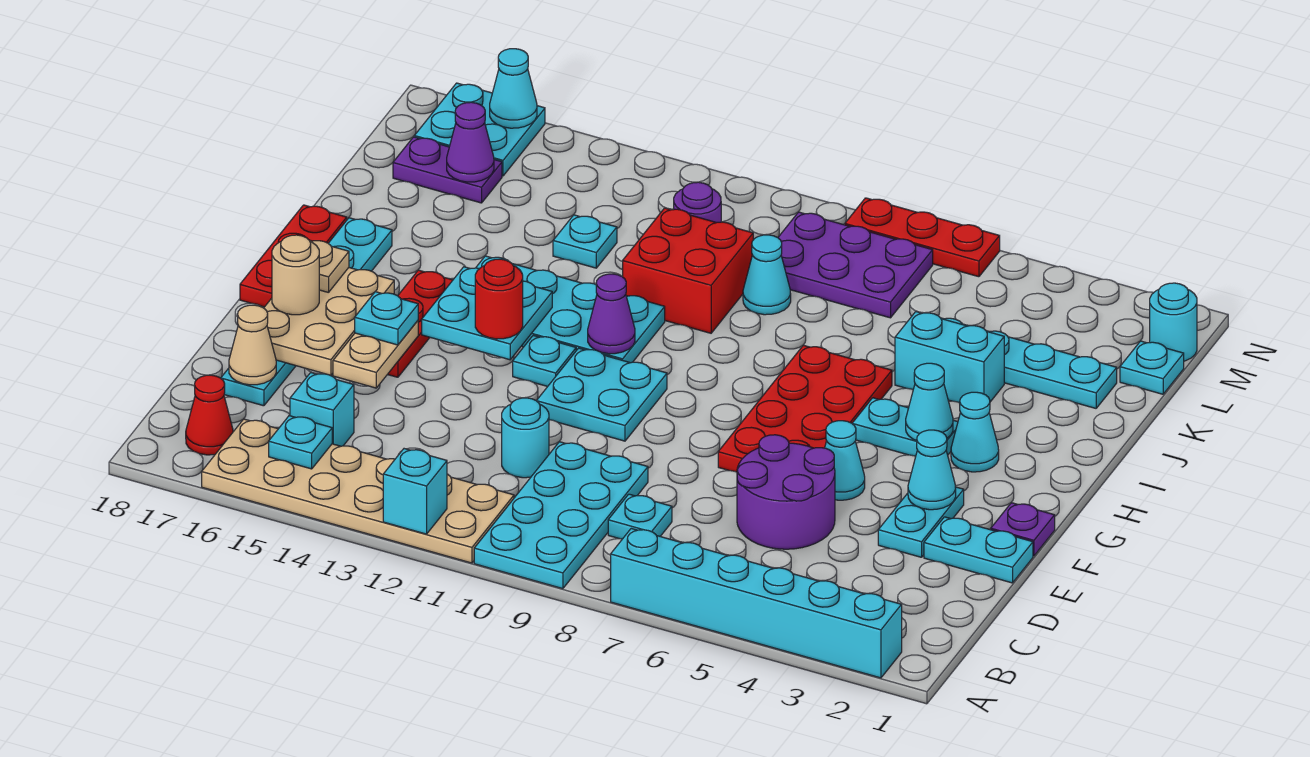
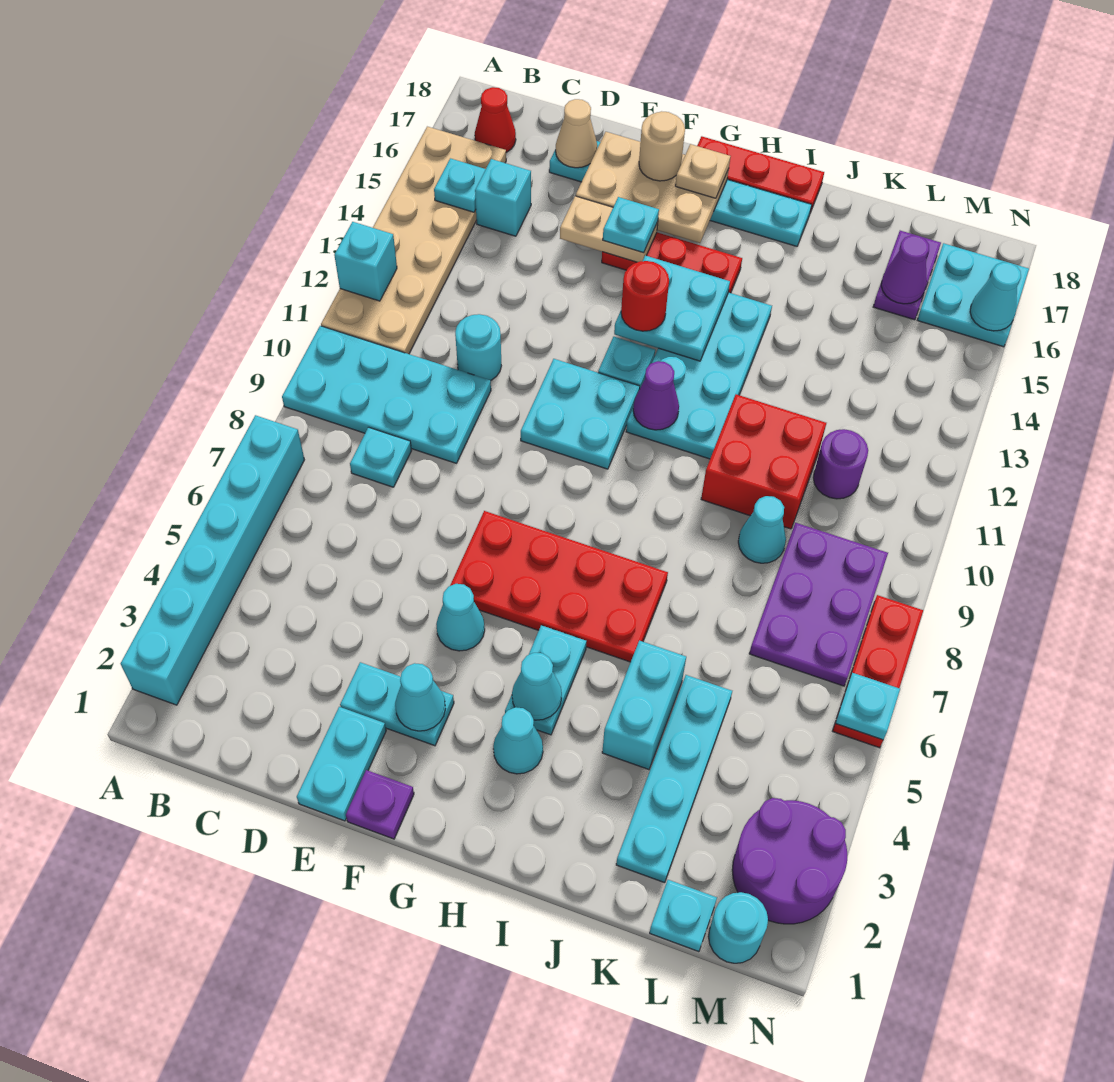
purple round brick D5:E6 level 1 -> purple round brick M2:N3 level 1
cyan plate K13 level 1 -> cyan plate N6 level 2

